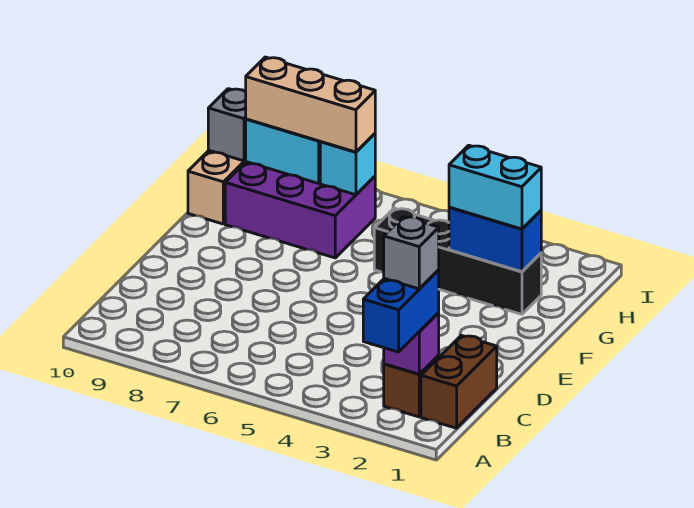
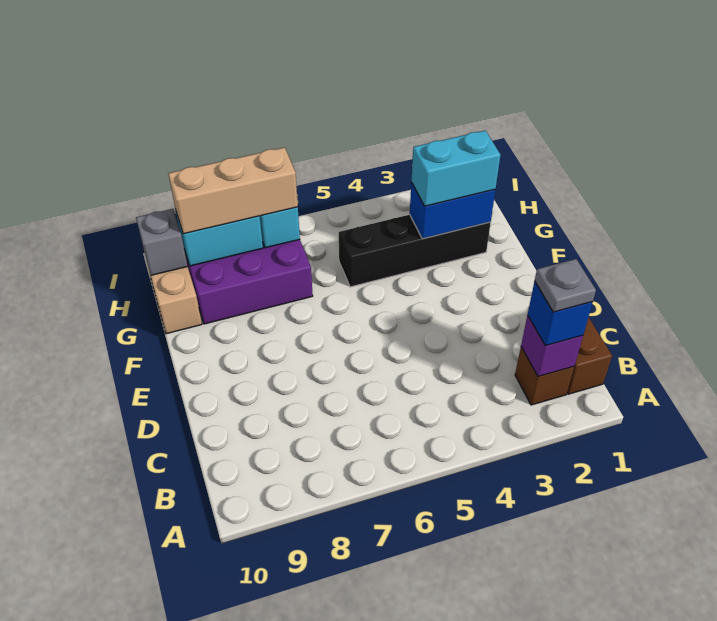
blue brick A2:B2 level 3 -> blue brick B2 level 3
grey brick B2 level 4 -> grey plate B2 level 4

